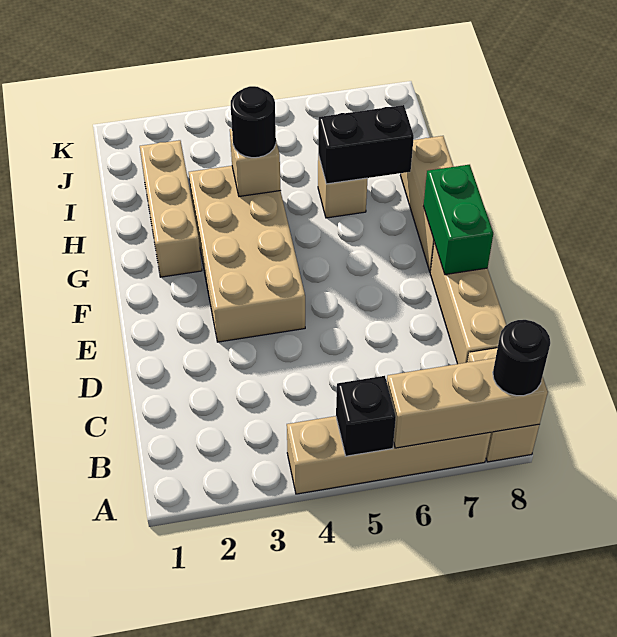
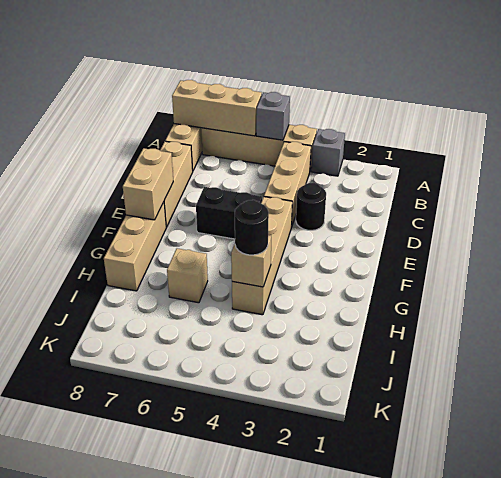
none -> grey brick A3 level 1
black brick A5 level 2 -> grey brick A5 level 2
black round brick A8 level 3 -> black round brick D3 level 1
tan brick E3:H4 level 1 -> tan brick E4:H4 level 1
green brick E8:F8 level 2 -> tan brick E8:F8 level 2
tan brick G2:I2 level 1 -> tan brick B4:D4 level 1
black brick H6:H7 level 2 -> black brick E5:E6 level 1

